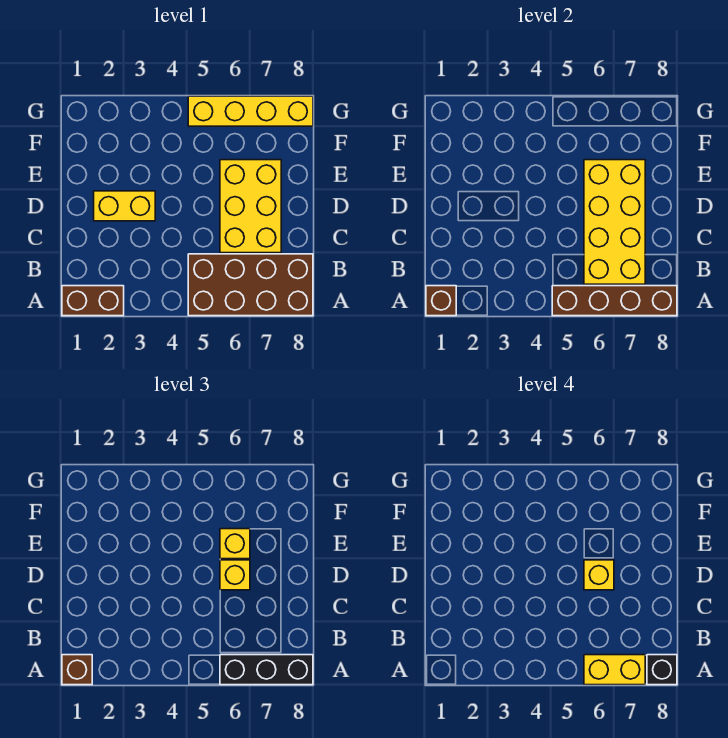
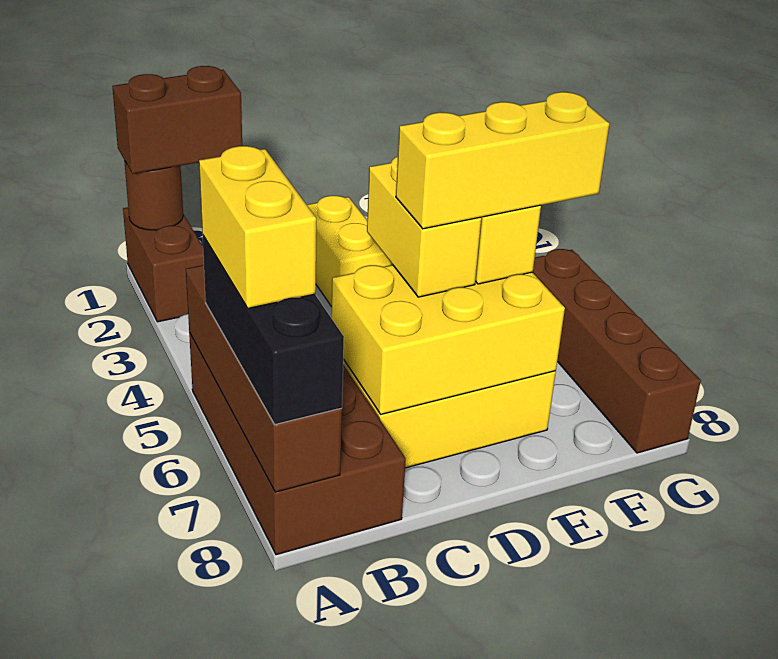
brown brick A1 level 2 -> brown round brick A1 level 2
brown brick A1 level 3 -> brown brick A1:B1 level 3
black brick A8 level 4 -> none
yellow brick B6:E7 level 2 -> yellow brick C6:E7 level 2
yellow brick D6 level 3 -> yellow brick D5:D6 level 3
yellow brick D6 level 4 -> yellow brick D6:F6 level 4
yellow brick G5:G8 level 1 -> brown brick G5:G8 level 1

